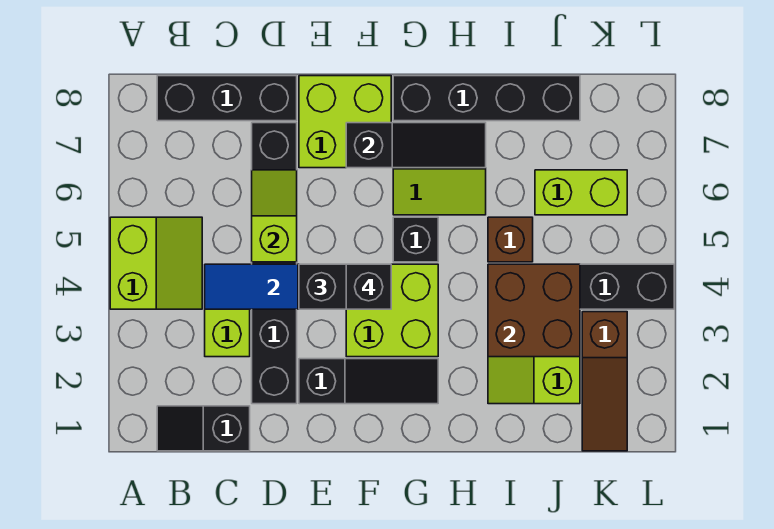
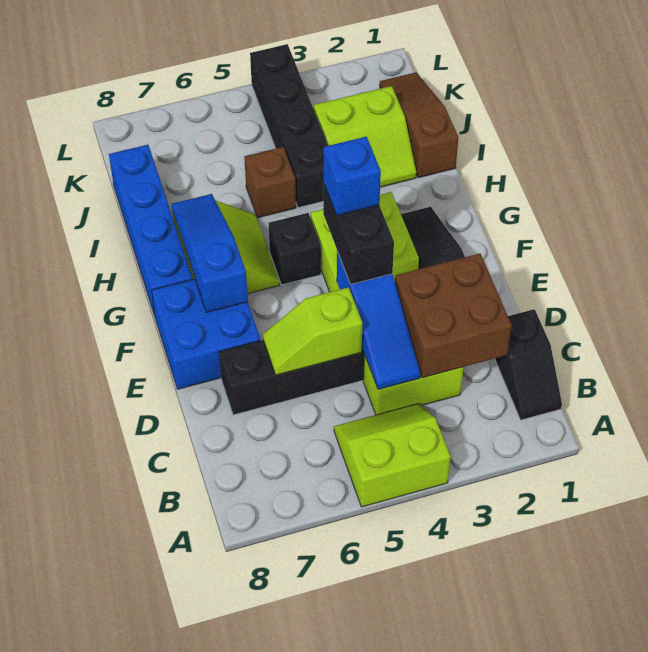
black brick B8:D8 level 1 -> none
lime brick E7:F8 level 1 -> blue brick E7:F8 level 1
black brick F4 level 4 -> blue brick F4 level 4
black slope F7:H7 level 2 top F -> blue slope F7:H7 level 2 top F
black brick G8:J8 level 1 -> blue brick G8:J8 level 1
brown brick I3:J4 level 2 -> brown brick C2:D3 level 2
lime brick J6:K6 level 1 -> none
brown slope K1:K3 level 1 top 3 -> brown slope I1:K1 level 1 top I

